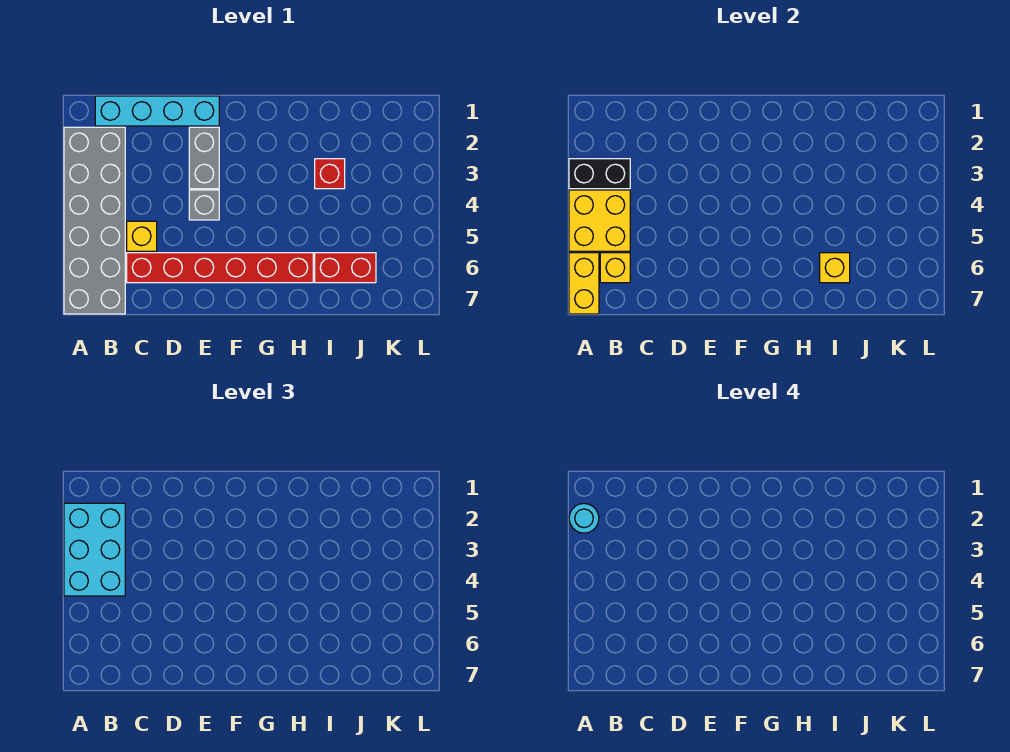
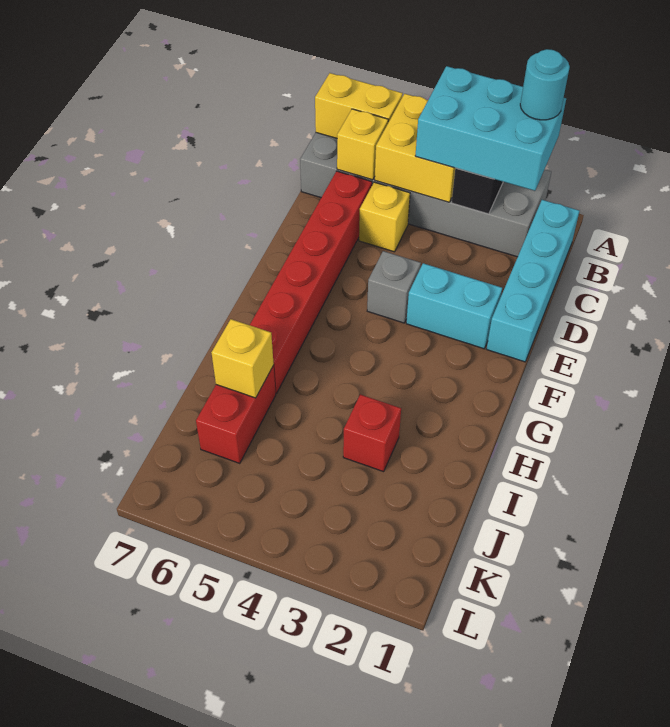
grey brick E2:E3 level 1 -> cyan brick E2:E3 level 1

